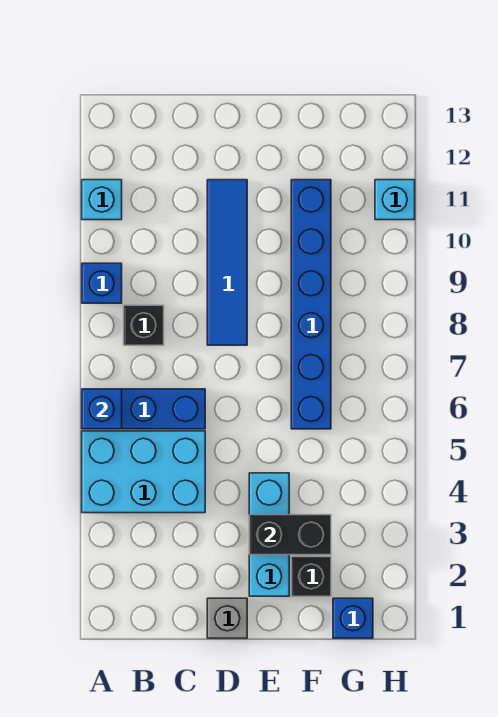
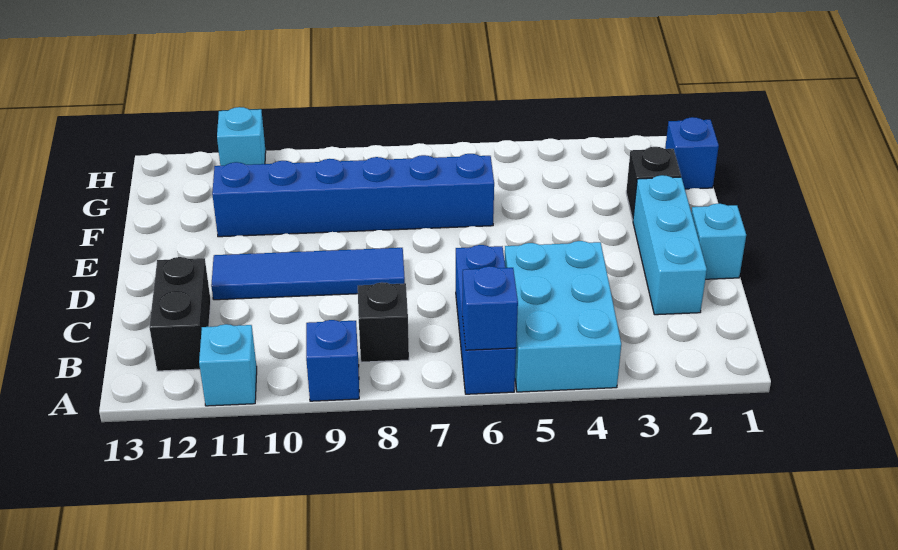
grey brick D1 level 1 -> cyan brick D1 level 1
cyan brick E2:E4 level 1 -> cyan brick C2:E2 level 1
black brick E3:F3 level 2 -> black brick B12:C12 level 1

